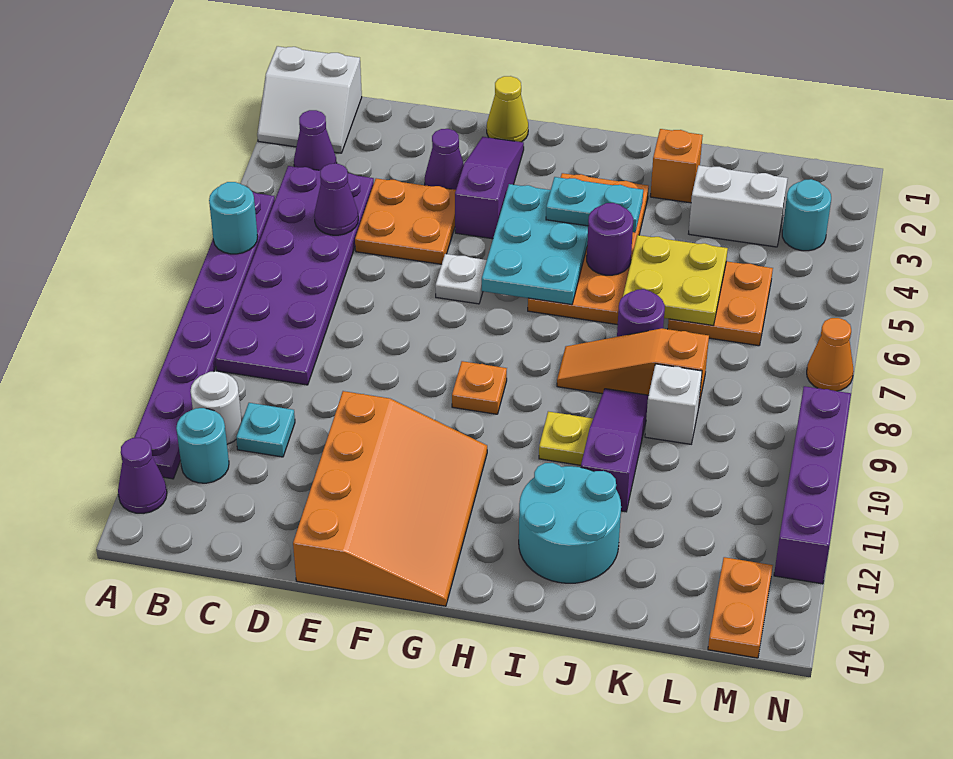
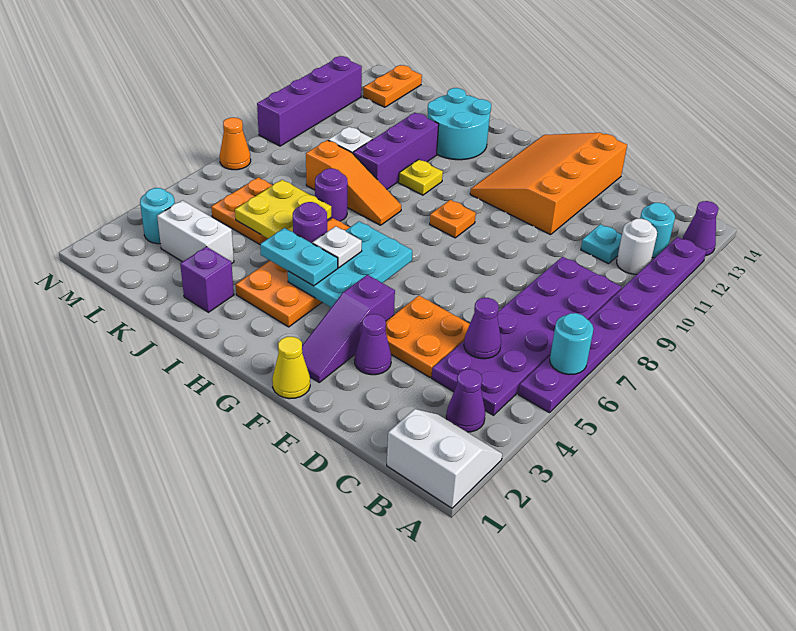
white plate F6 level 1 -> white plate H5 level 3
orange brick J2 level 1 -> purple brick J2 level 1
purple slope J9:J11 level 1 top 11 -> purple brick J9:J11 level 1

